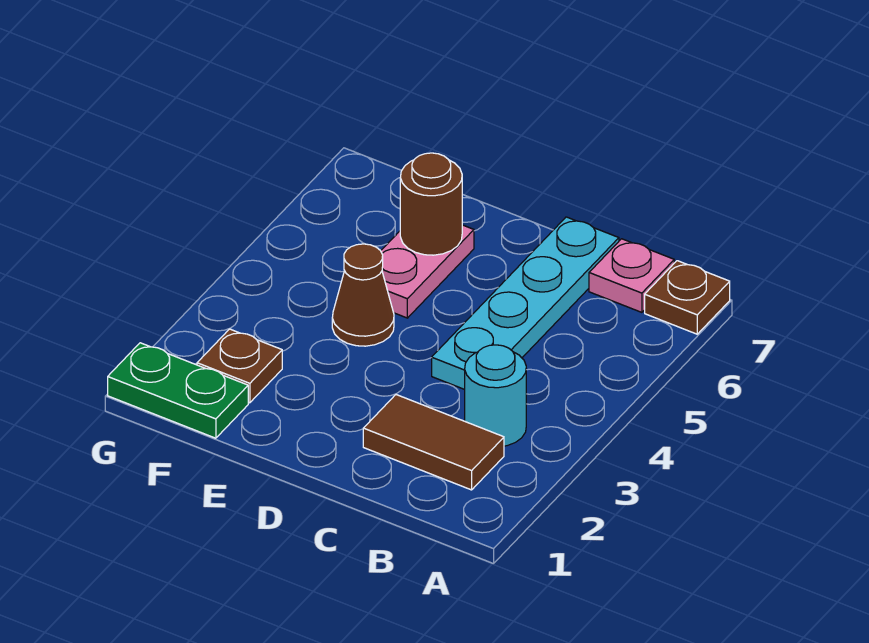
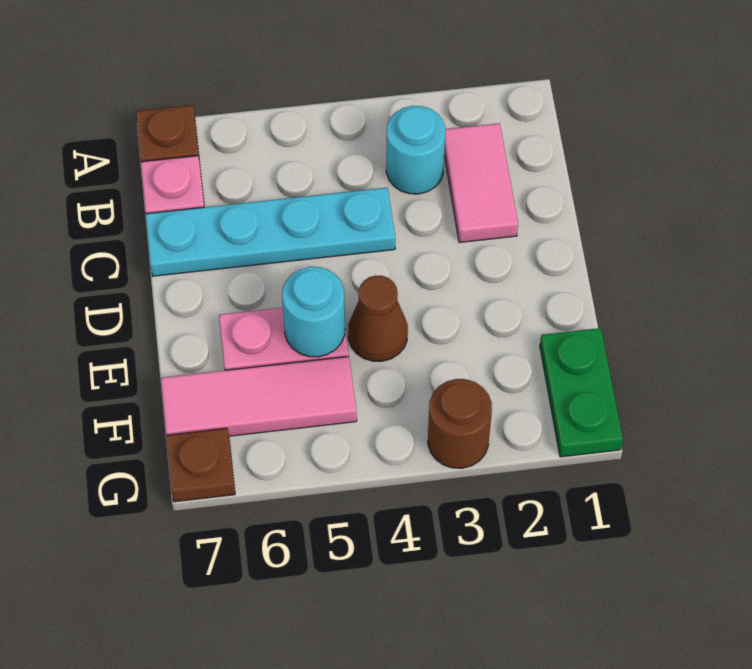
brown tile B2:C2 level 1 -> pink tile B2:C2 level 1
none -> cyan round brick E5 level 2
brown round brick E6 level 2 -> brown round brick G3 level 1
brown plate F2 level 1 -> brown plate G7 level 1
none -> pink tile F5:F7 level 1

